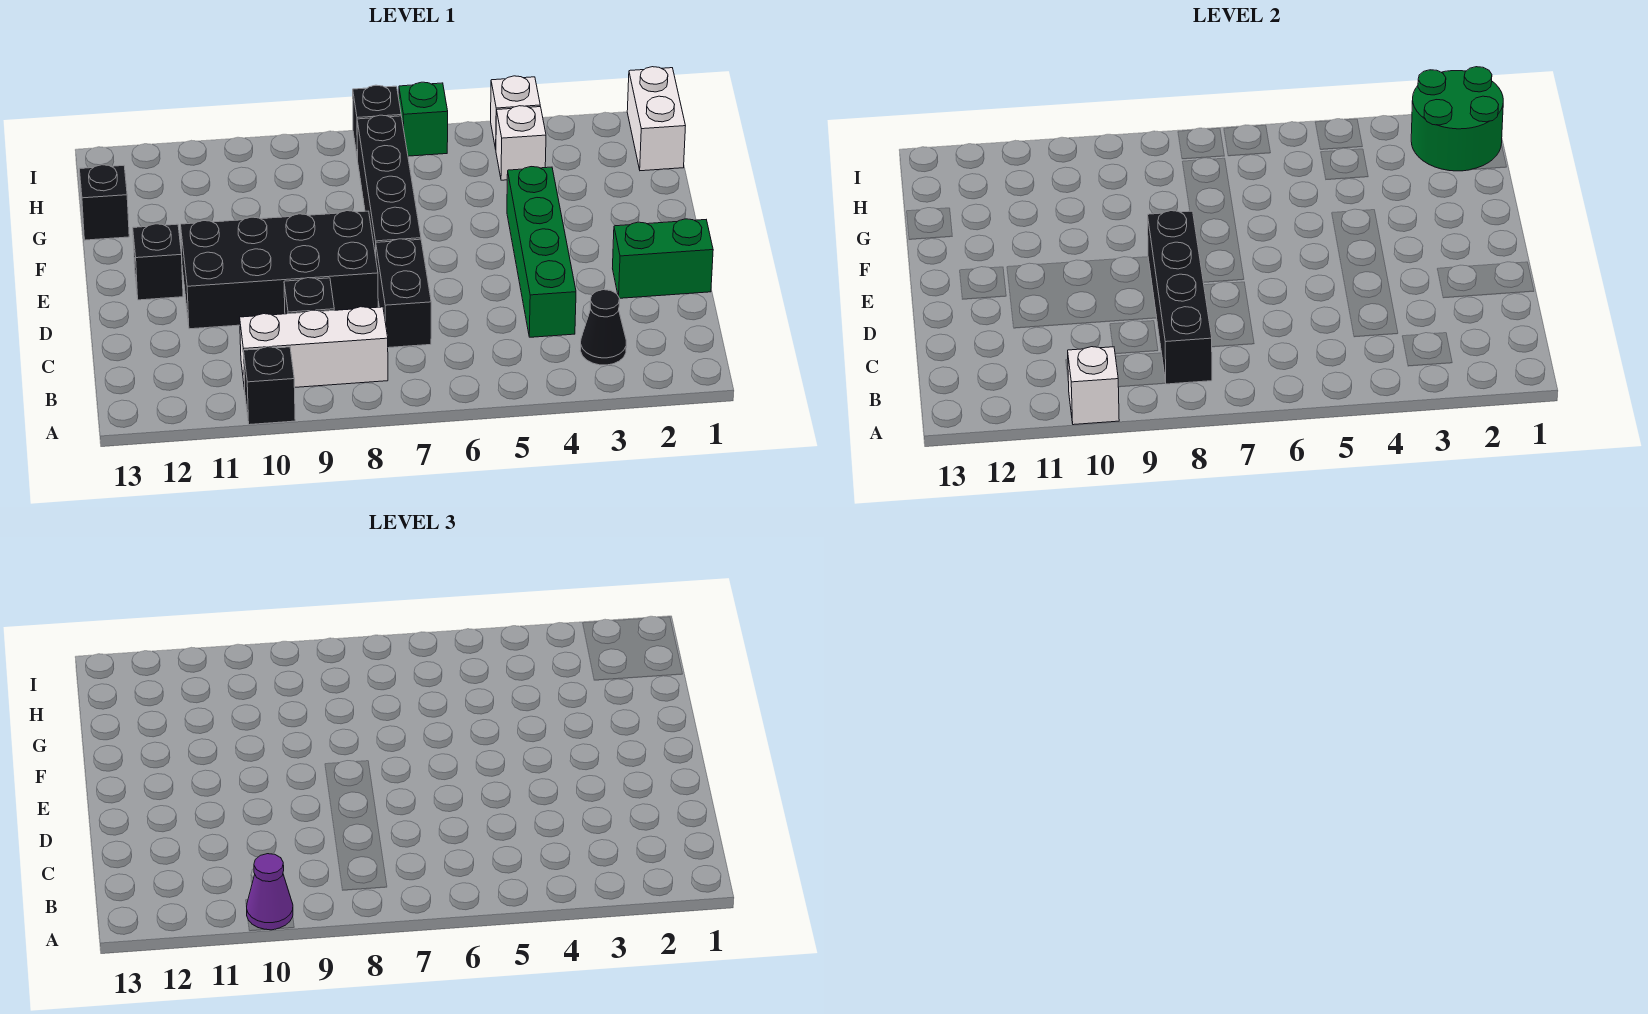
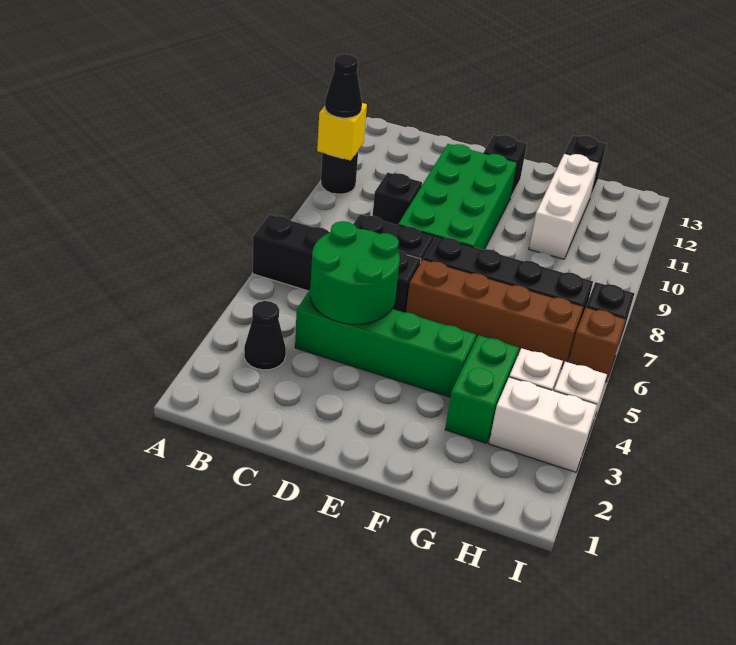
black brick A10 level 1 -> black round brick A10 level 1
white brick A10 level 2 -> yellow brick A10 level 2
purple cone A10 level 3 -> black cone A10 level 3
white brick B8:B10 level 1 -> white brick G10:G12 level 1
black brick B8:E8 level 2 -> black brick A6:D6 level 1
green brick D1:D2 level 1 -> green brick G3:G4 level 1
black brick D8:E11 level 1 -> green brick D8:E11 level 1
none -> brown brick E6:H6 level 1
white brick H1:I1 level 1 -> white brick H3:I3 level 1
green round brick H1:I2 level 2 -> green round brick C4:D5 level 2
green brick I6 level 1 -> brown brick I6 level 1

